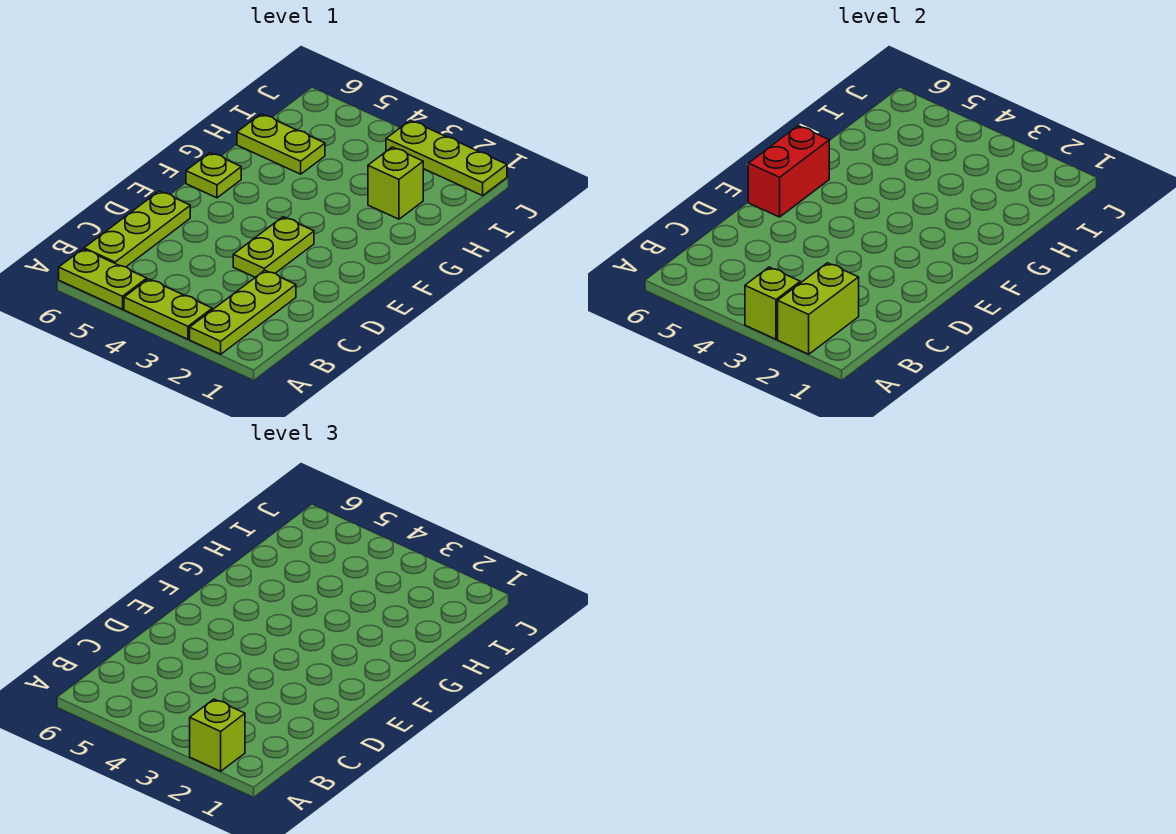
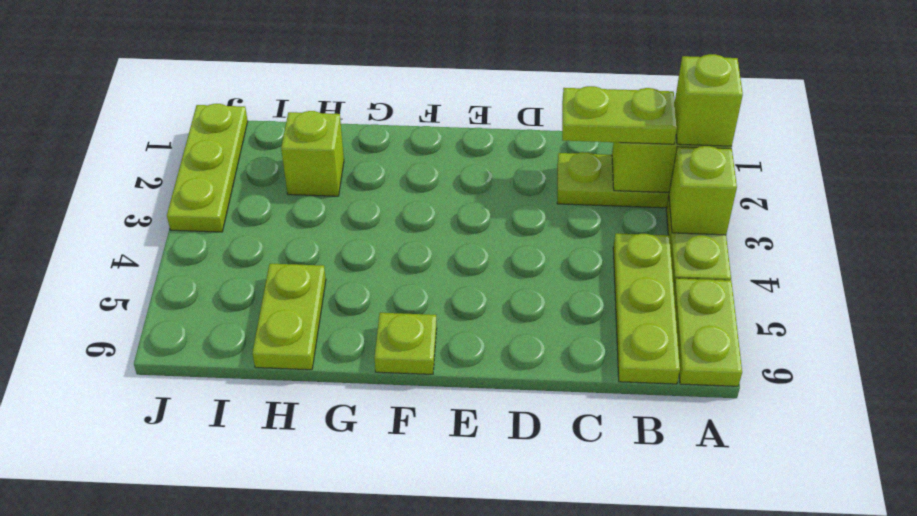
lime plate B6:D6 level 1 -> lime plate B4:B6 level 1
lime plate D3:E3 level 1 -> lime plate B2:C2 level 3
red brick E6:F6 level 2 -> none

